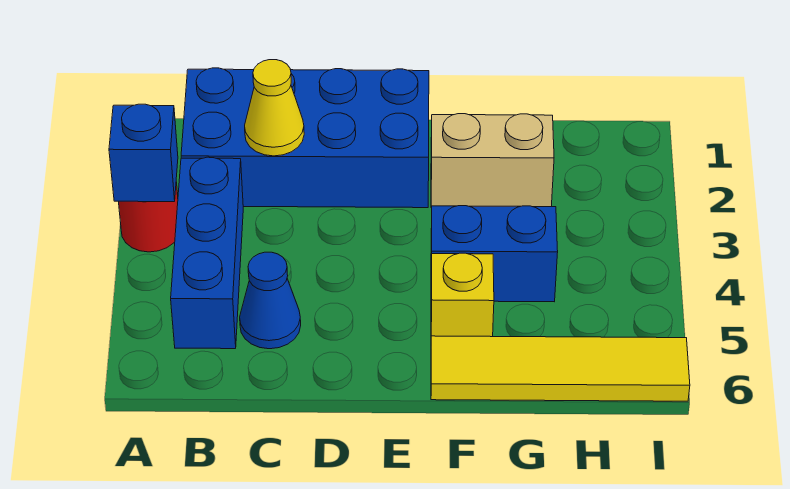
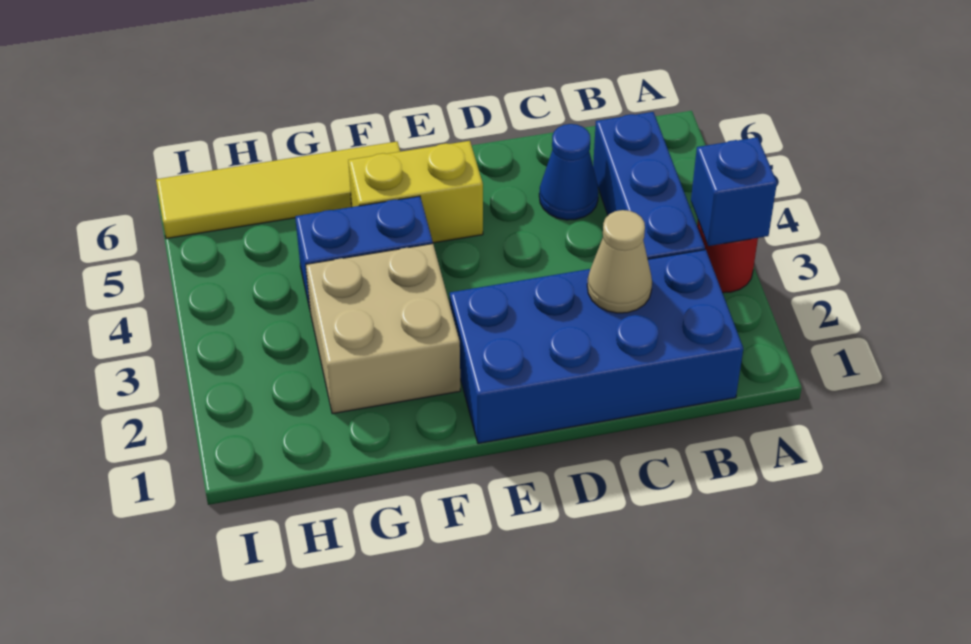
yellow cone C2 level 2 -> tan cone C2 level 2
tan brick F2:G2 level 1 -> tan brick F2:G3 level 1
yellow brick F5 level 1 -> yellow brick E5:F5 level 1

